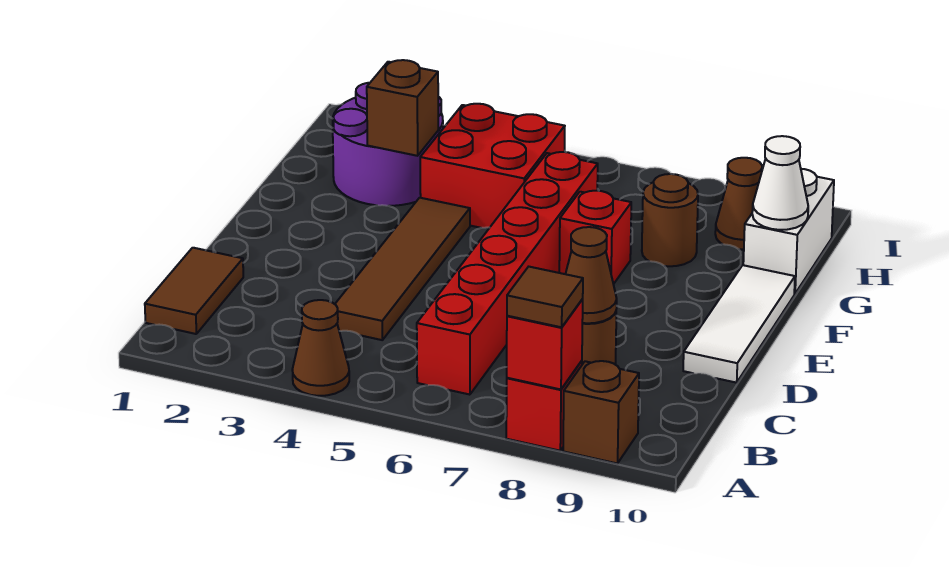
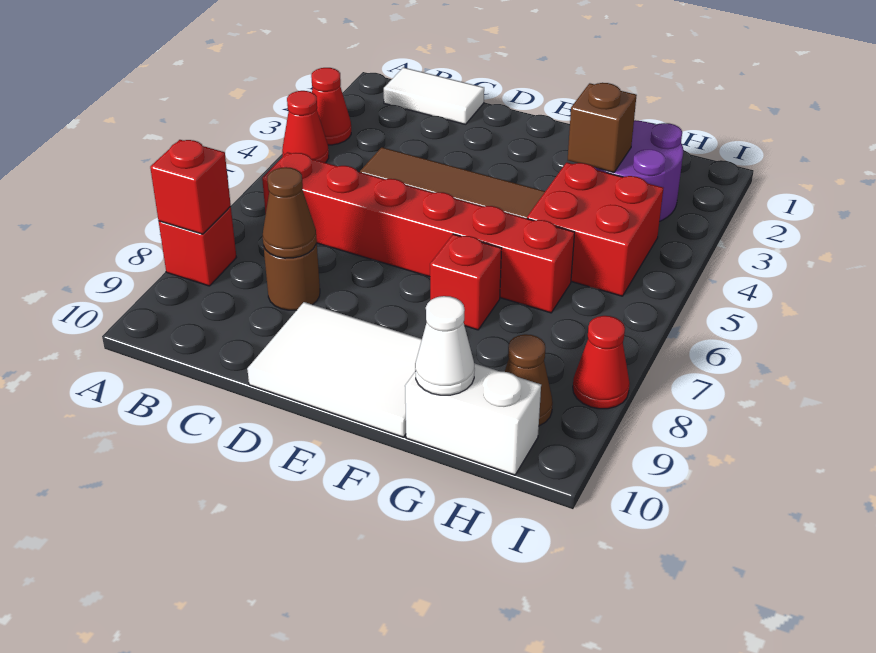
none -> red cone A3 level 1
brown cone A4 level 1 -> red cone A4 level 1
brown tile A8 level 3 -> none
brown brick A9 level 1 -> none
brown tile B1:C1 level 1 -> white tile B1:C1 level 1
white tile D10:F10 level 1 -> white tile D9:F10 level 1
brown round brick G8 level 1 -> none
none -> red cone I8 level 1

